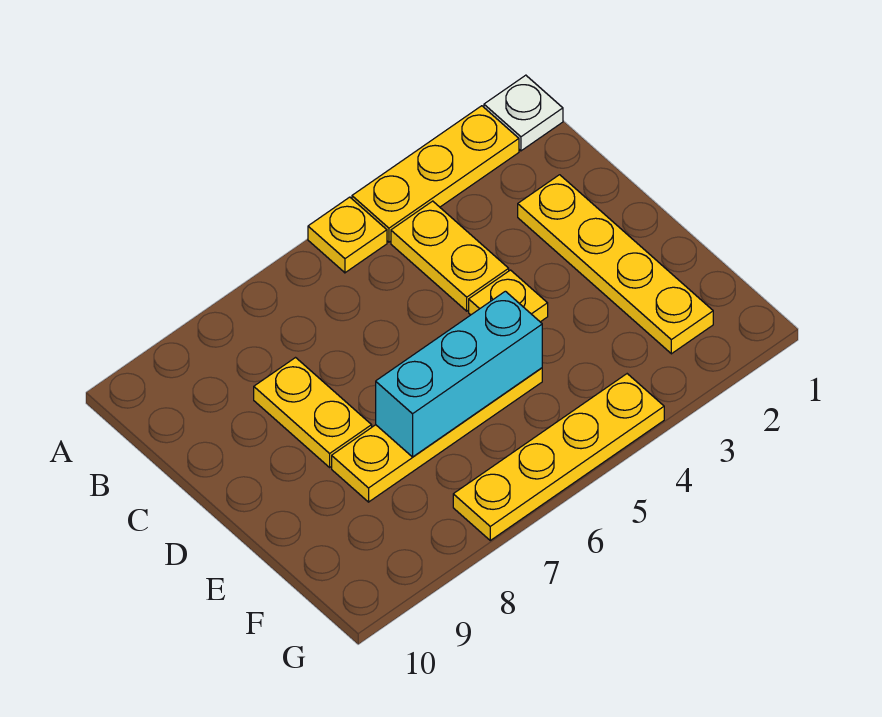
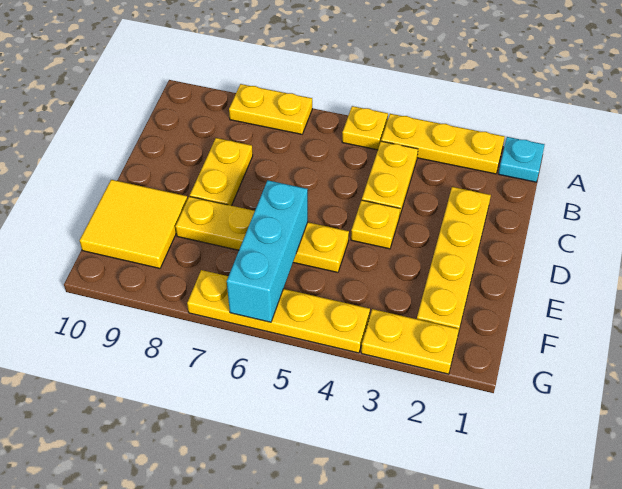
white plate A1 level 1 -> cyan plate A1 level 1
none -> yellow plate A7:A8 level 1
cyan brick E5:E7 level 2 -> cyan brick E6:G6 level 2
none -> yellow tile E9:F10 level 1
none -> yellow plate G2:G3 level 1

